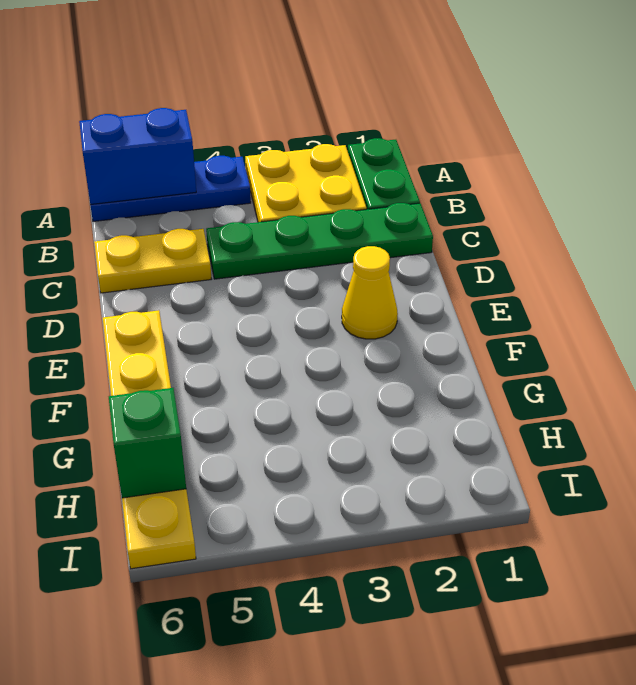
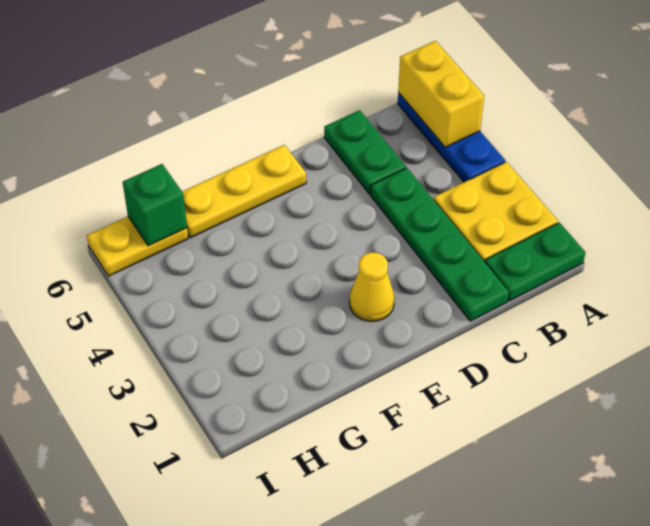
blue brick A5:A6 level 2 -> yellow brick A5:A6 level 2
yellow plate C5:C6 level 1 -> green plate C5:C6 level 1

